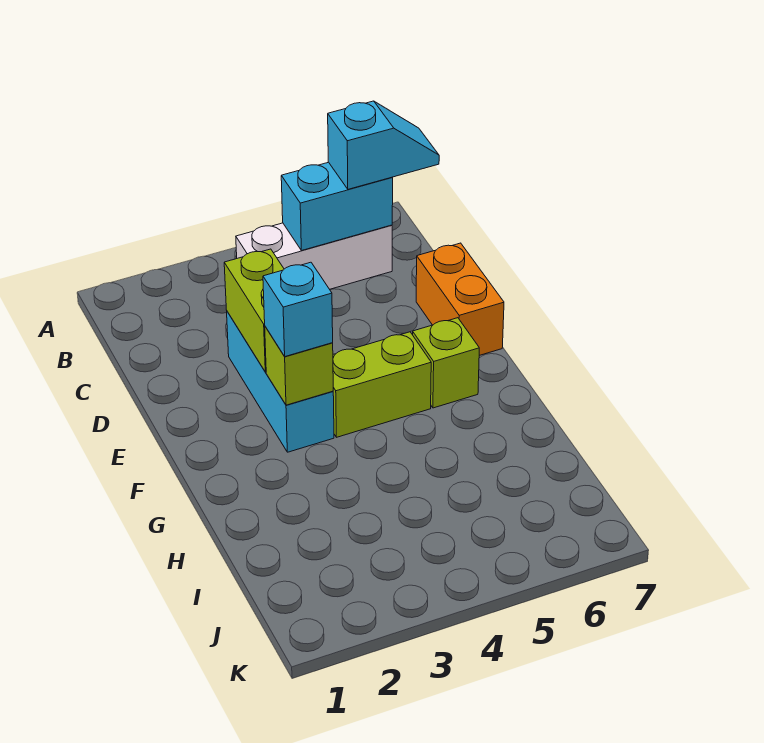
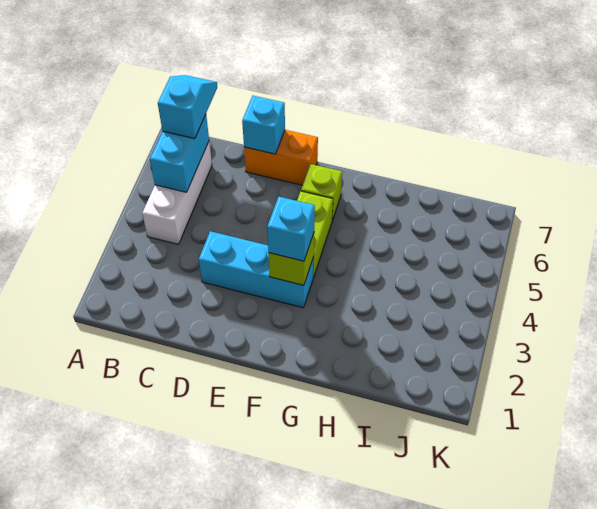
lime brick D3:E3 level 2 -> none
none -> cyan brick D7 level 2

